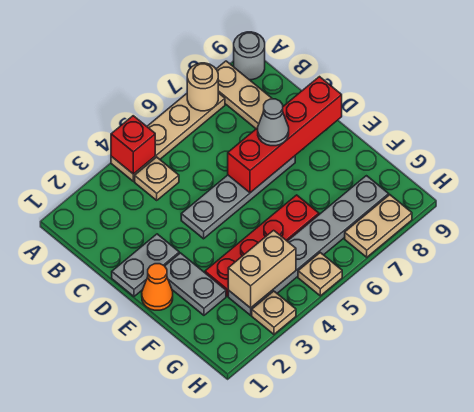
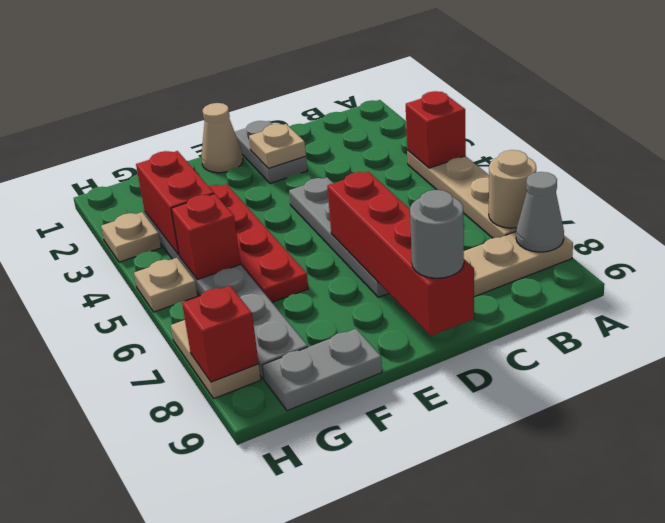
grey round brick A9 level 1 -> grey round brick D9 level 3
tan plate B4 level 1 -> tan plate D2 level 2
grey cone D7 level 3 -> grey cone A8 level 2
orange cone E1 level 1 -> tan cone E1 level 1
grey plate E2:F2 level 1 -> grey plate F9:G9 level 1
tan brick G3:G4 level 2 -> red brick G3:G4 level 2
none -> red brick G5 level 2
none -> red brick H8 level 2

